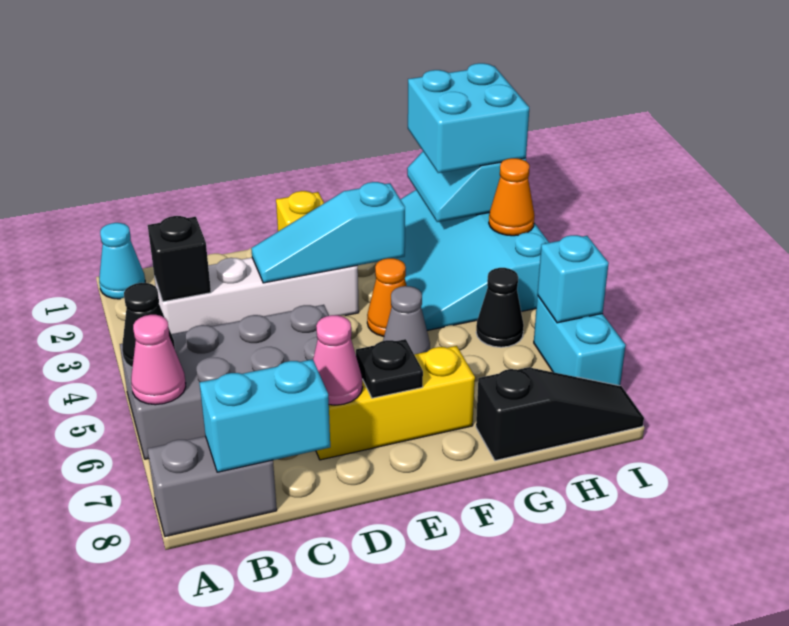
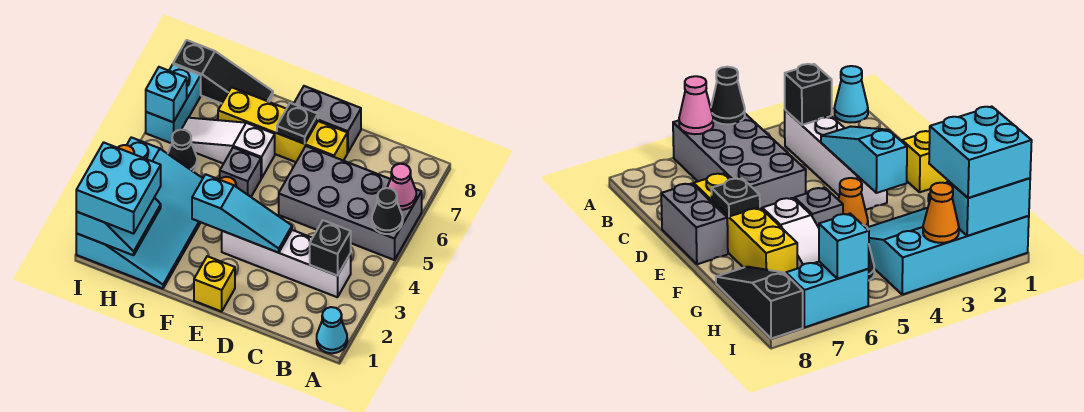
grey brick A8:B8 level 1 -> grey brick D8:E8 level 1
cyan brick B8:C8 level 2 -> none
yellow brick D7:F7 level 1 -> yellow brick D7:G7 level 1
pink cone D7 level 2 -> none
grey cone F5 level 1 -> grey brick F5 level 1
none -> white slope F6:H6 level 1 top F
black slope G8:I8 level 1 top G -> black slope G8:I8 level 1 top I

